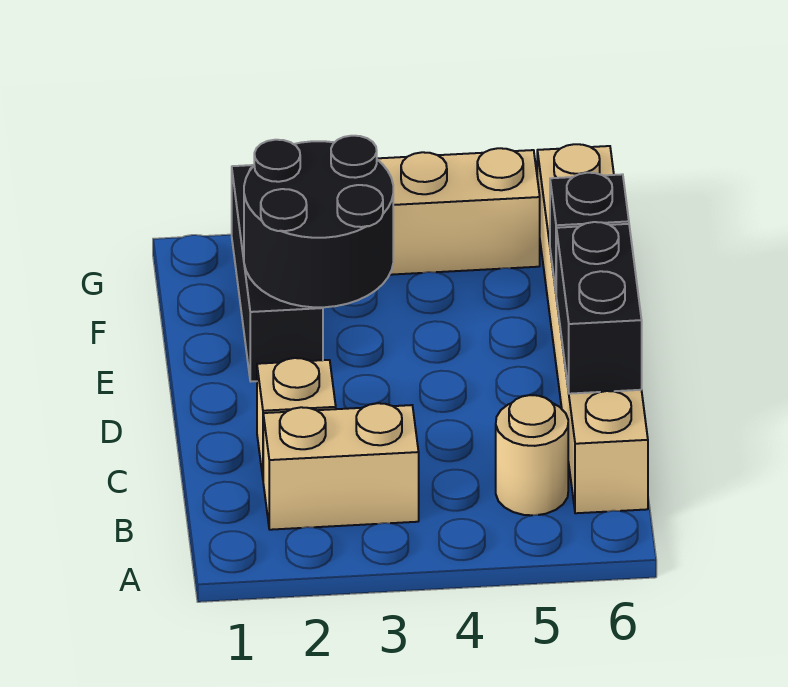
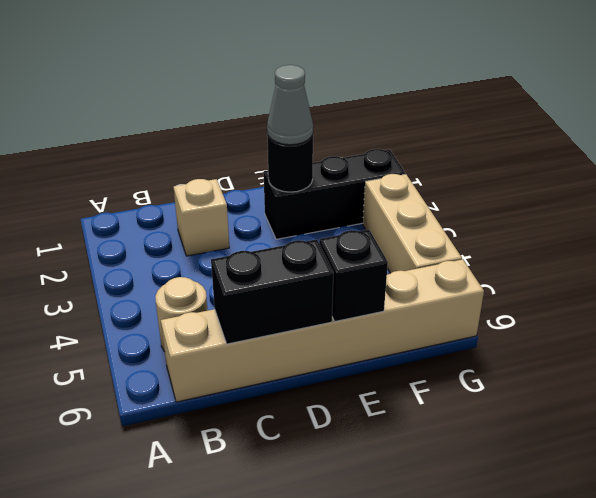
tan brick B2:B3 level 1 -> none
black round brick E2:F3 level 2 -> black round brick E2 level 2
none -> grey cone E2 level 3

